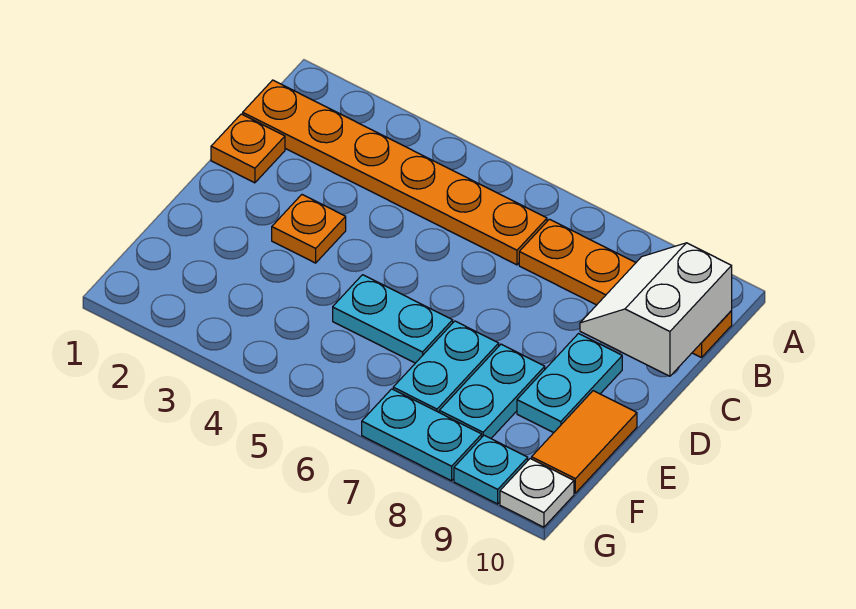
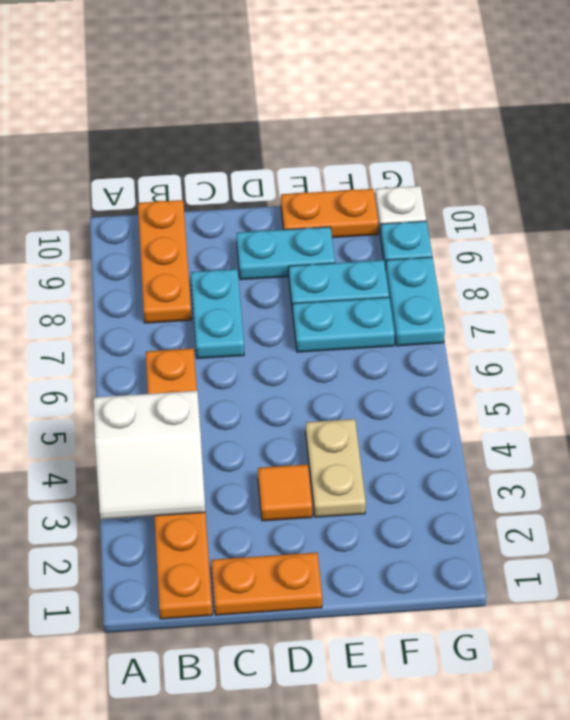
orange plate B7:B10 level 1 -> orange plate B8:B10 level 1
white slope B9:C10 level 2 top 10 -> white slope A3:B4 level 2 top 4
orange plate C1 level 1 -> orange plate C1:D1 level 1
orange plate D3 level 1 -> orange tile D3 level 1
none -> tan plate E3:E4 level 1
cyan plate E5:E6 level 1 -> cyan plate C7:C8 level 1
orange tile E10:F10 level 1 -> orange plate E10:F10 level 1

